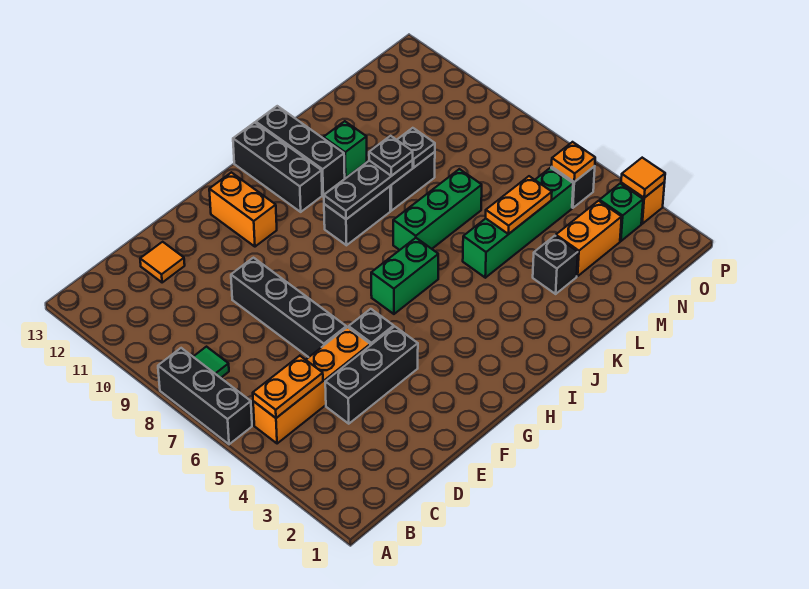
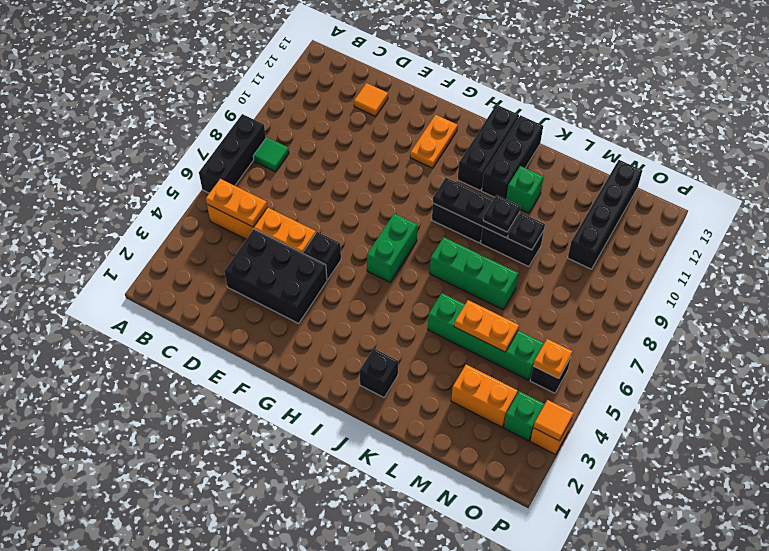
black brick D4:F4 level 1 -> black brick D3:F4 level 1
black brick E6:E9 level 1 -> black brick N10:N13 level 1
orange brick G11:G12 level 1 -> orange plate G11:G12 level 1
green brick H6:I6 level 1 -> green brick H6:H7 level 1
black brick L3 level 1 -> black brick J2 level 1

